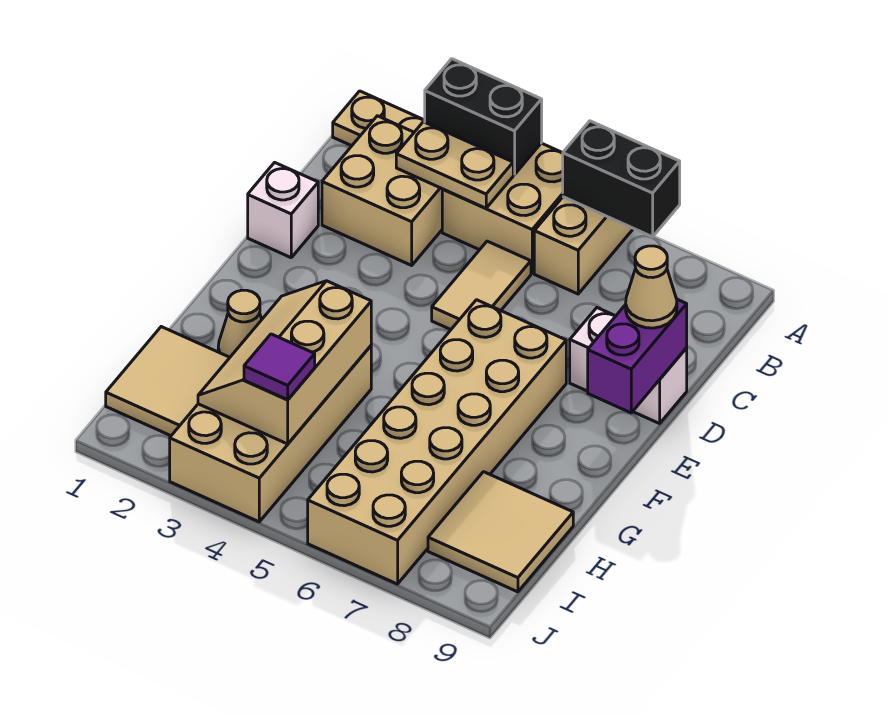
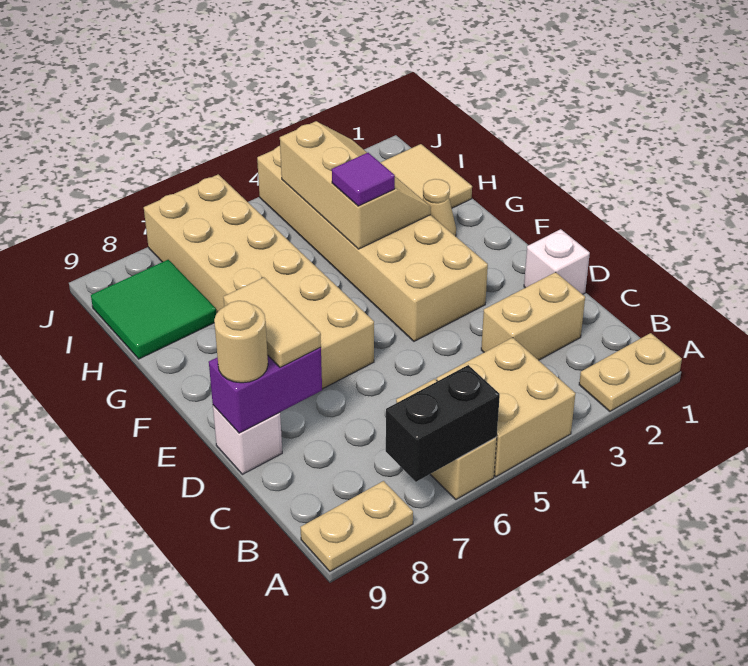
black brick A3:A4 level 2 -> none
tan brick B2:C3 level 1 -> tan brick C2:C3 level 1
tan plate B3:B4 level 2 -> tan plate A8:A9 level 1
tan tile C5:D5 level 1 -> tan tile D8:E8 level 3
white brick D8:D9 level 1 -> white brick D9 level 1
purple brick D9:E9 level 2 -> purple brick D8:D9 level 2
tan cone D9 level 3 -> tan round brick D9 level 3
tan brick G3:J4 level 1 -> tan brick E3:J4 level 1
tan tile H8:I9 level 1 -> green tile H8:I9 level 1
purple tile I4 level 3 -> purple tile G4 level 3

